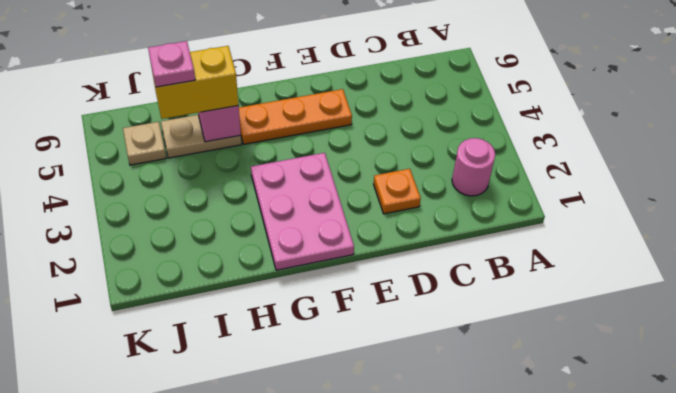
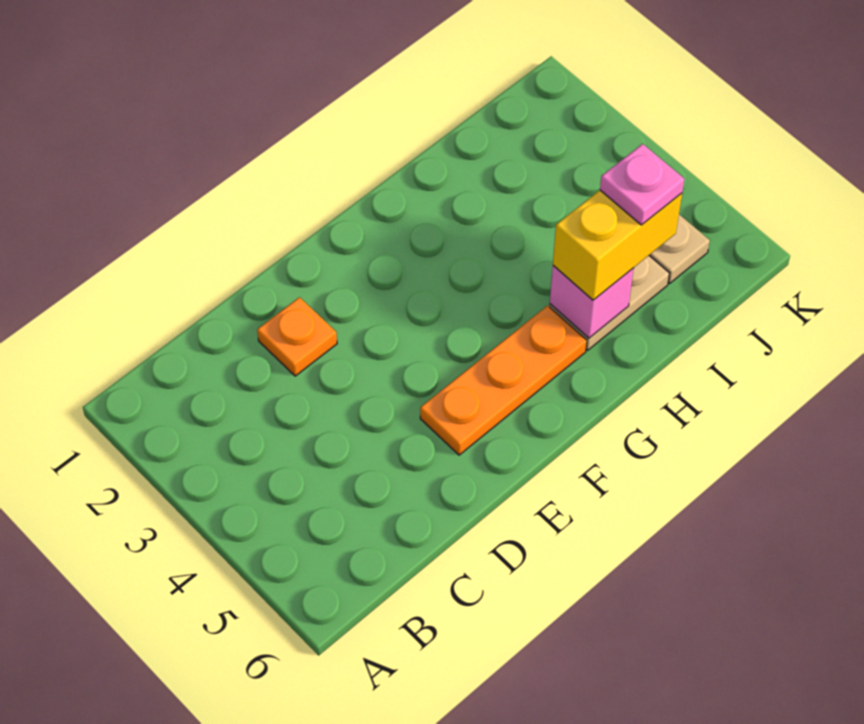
pink round brick B2 level 1 -> none
pink plate F1:G3 level 1 -> none

